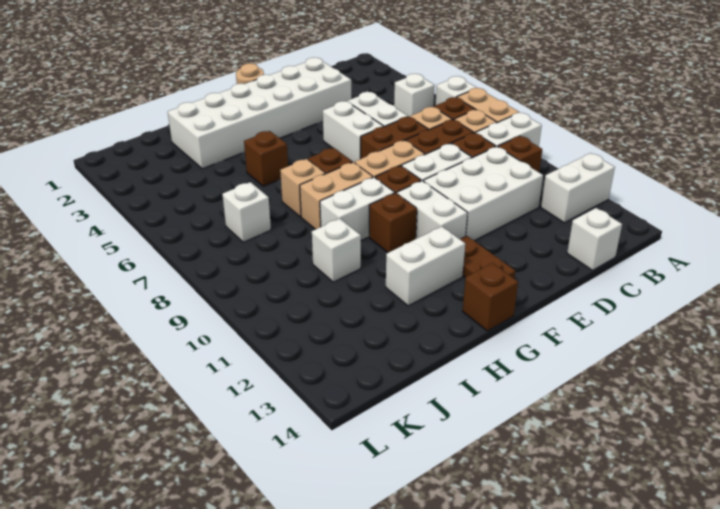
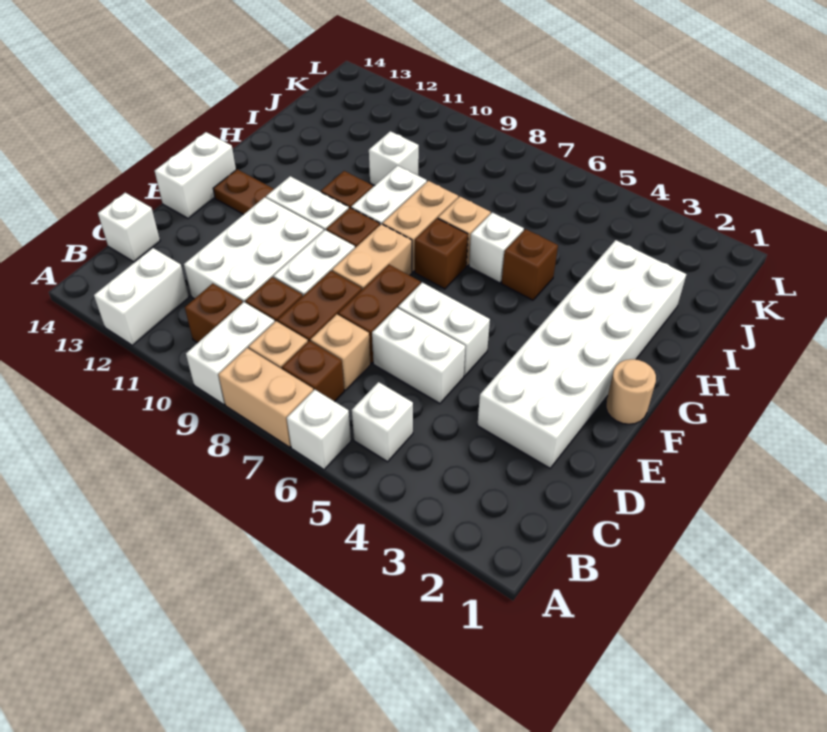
white brick G12:H12 level 1 -> white brick E14:F14 level 1
brown brick G14 level 1 -> none
white brick J7 level 1 -> white brick H6 level 1

